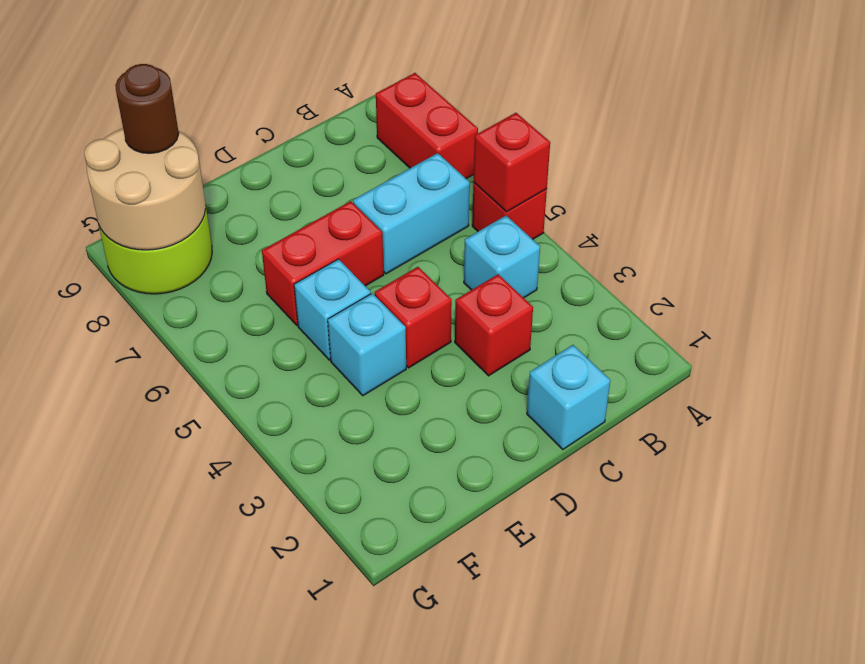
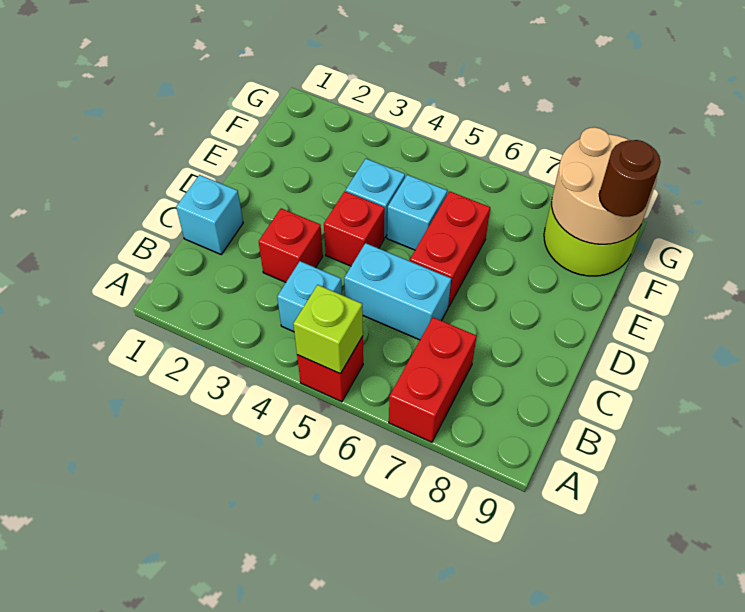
red brick A5 level 2 -> lime brick A5 level 2
red brick A7:A8 level 1 -> red brick A7:B7 level 1
cyan brick B6:C6 level 1 -> cyan brick C5:C6 level 1

